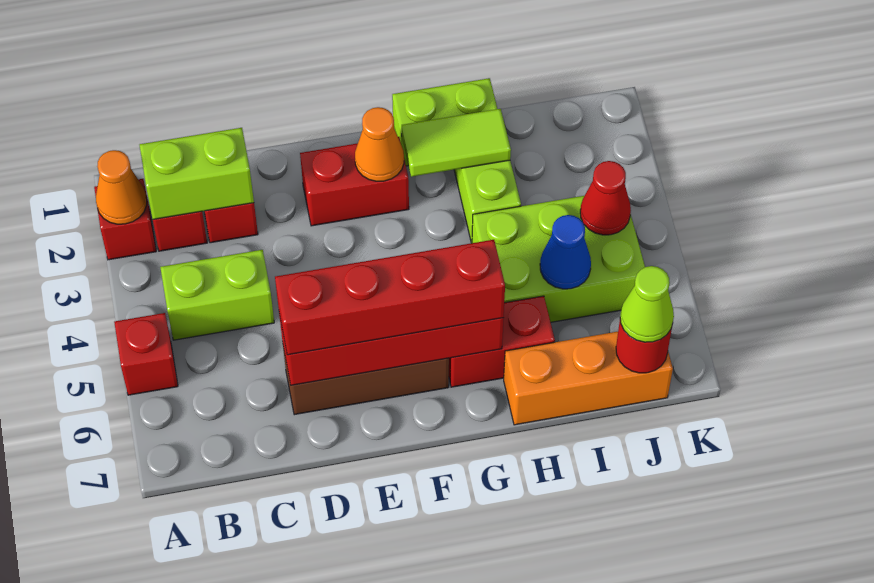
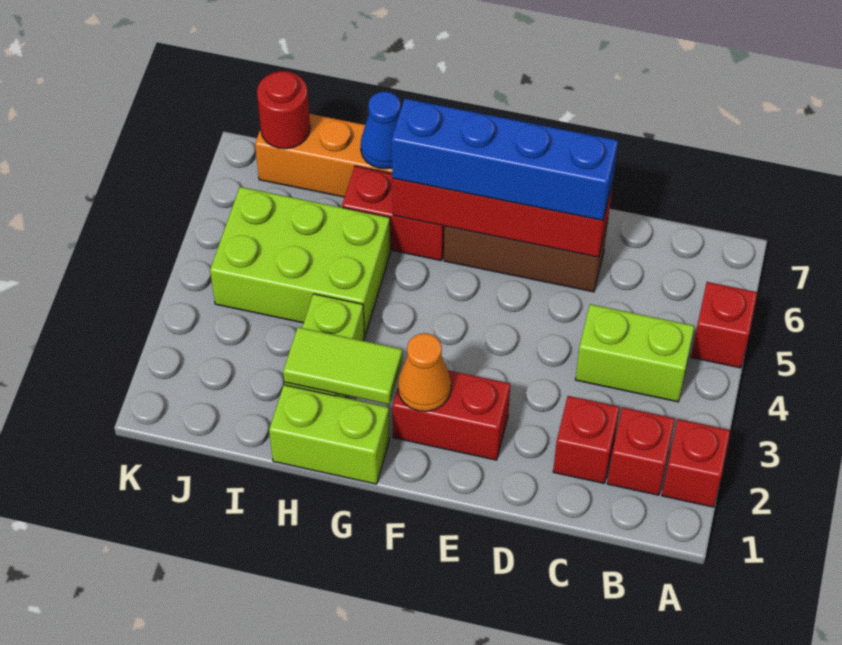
orange cone A2 level 2 -> none
lime brick B2:C2 level 2 -> none
red brick D6:G6 level 3 -> blue brick D6:G6 level 3
blue cone I5 level 2 -> blue cone H7 level 2
red cone J4 level 2 -> none
lime cone J7 level 3 -> none

